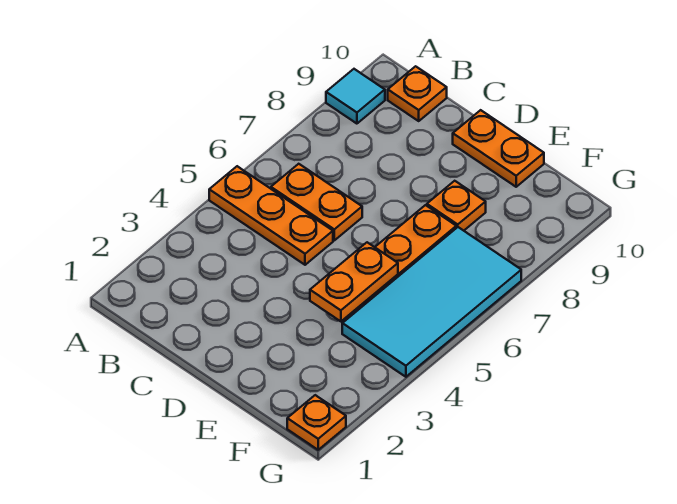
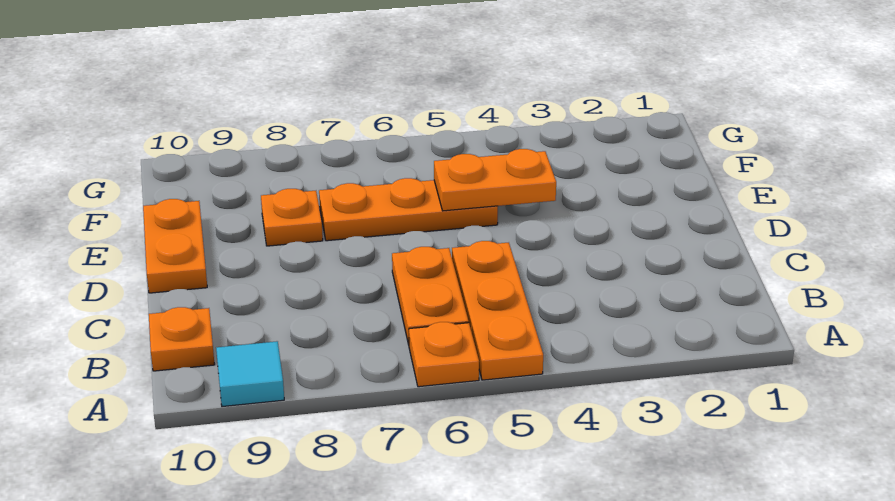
cyan tile F4:G7 level 1 -> none
orange plate G1 level 1 -> orange plate A6 level 1

